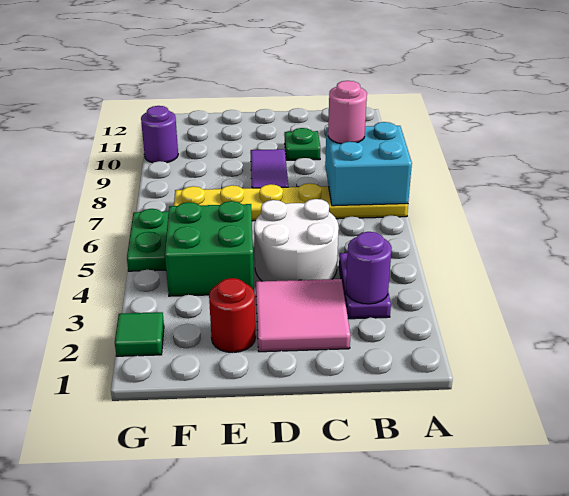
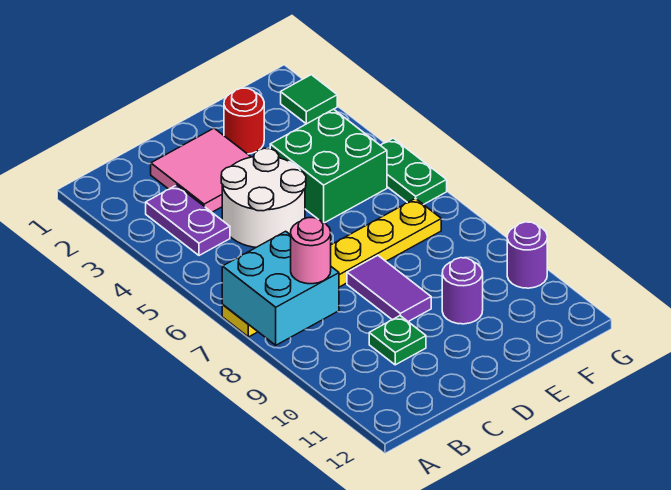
purple round brick B3 level 2 -> purple round brick E10 level 1

